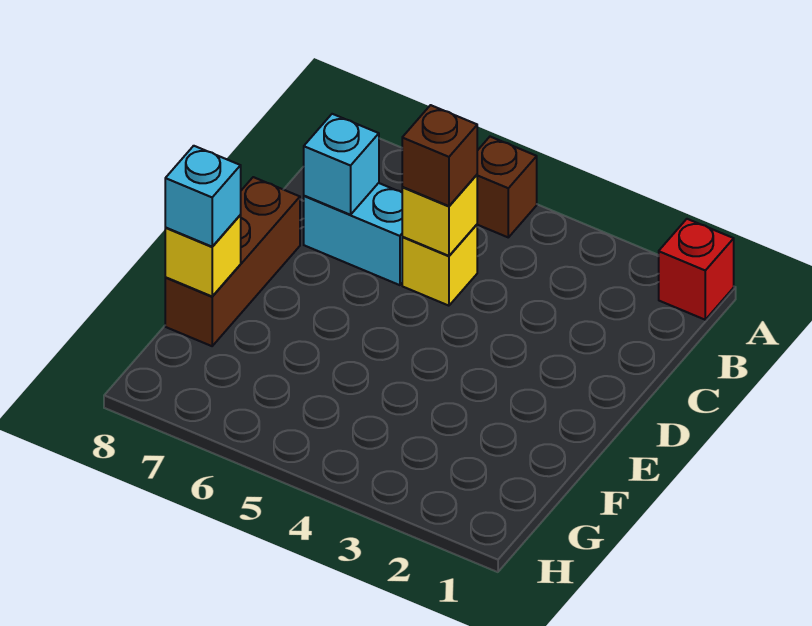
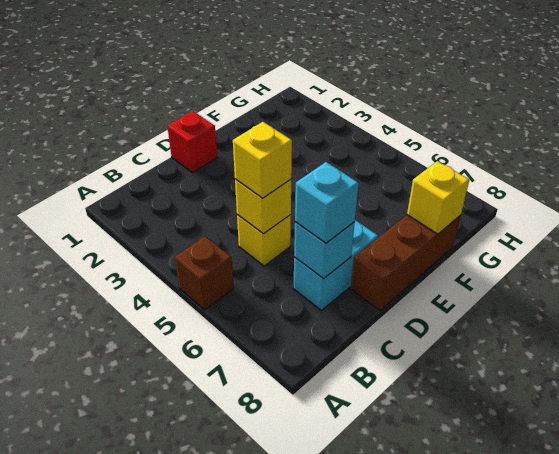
red brick A1 level 1 -> red brick D1 level 1
brown brick C5 level 3 -> yellow brick C5 level 3
cyan brick C6:C7 level 1 -> cyan brick C7:D7 level 1
cyan brick F8 level 3 -> cyan brick C7 level 3

